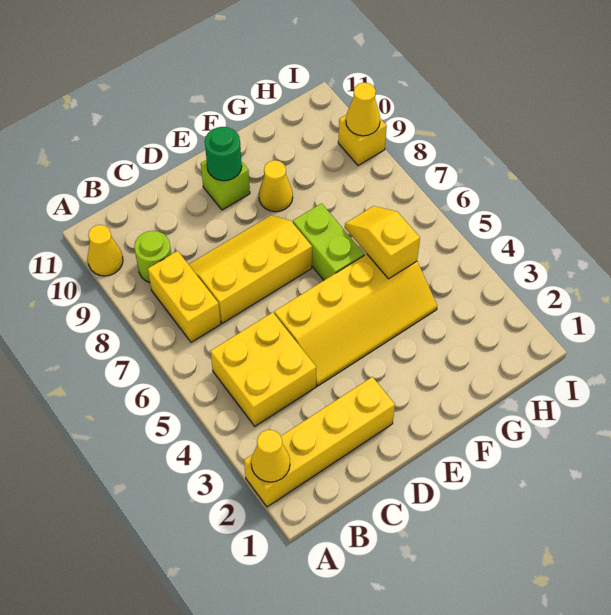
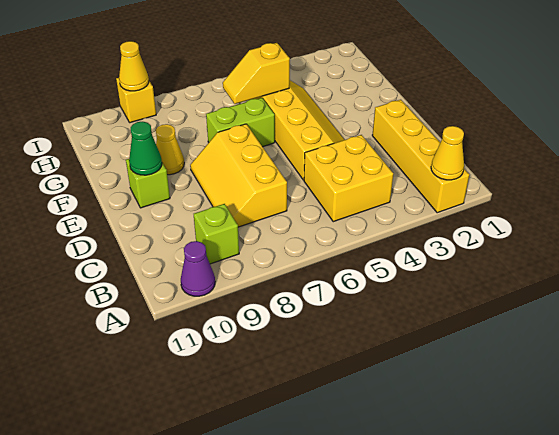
yellow cone A10 level 1 -> purple cone A10 level 1
yellow brick B7:B8 level 1 -> none
lime round brick B9 level 1 -> lime brick B9 level 1
green round brick E10 level 2 -> green cone E10 level 2

